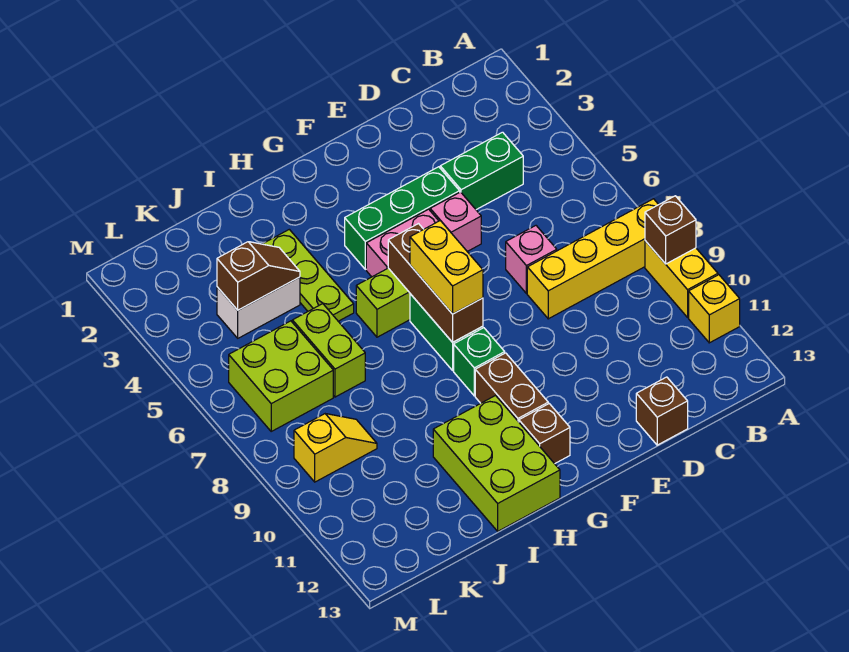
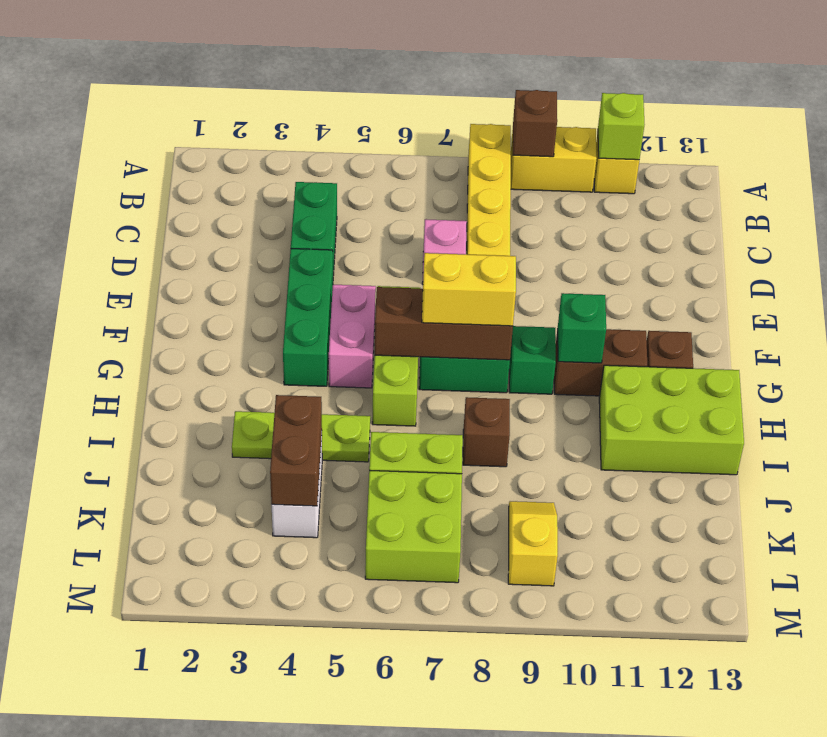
none -> lime brick A11 level 2
brown brick D13 level 1 -> brown brick I8 level 1
pink brick E5 level 1 -> none
none -> green brick G10 level 2
brown slope J4:K4 level 2 top K -> brown brick J4:K4 level 2

